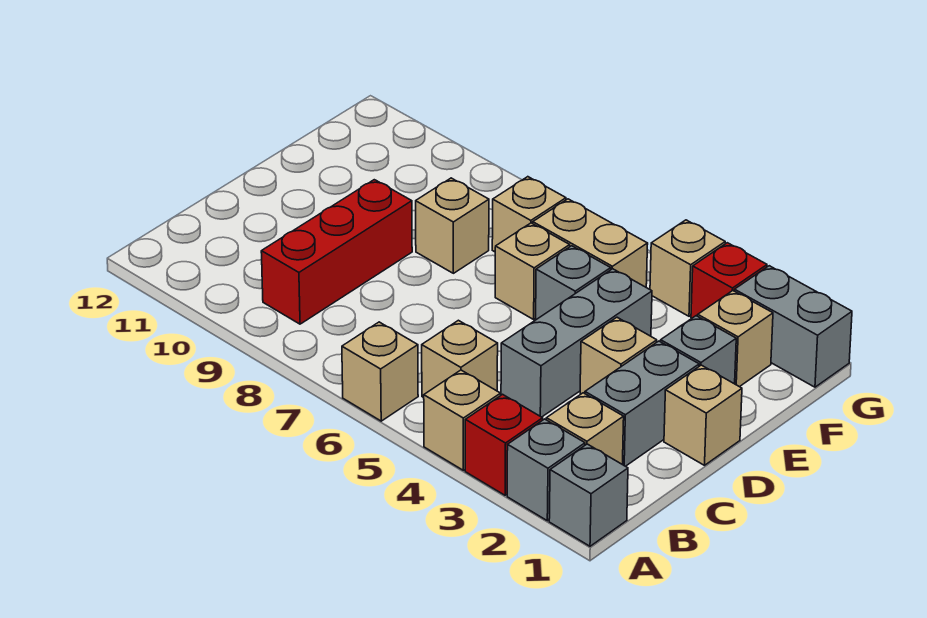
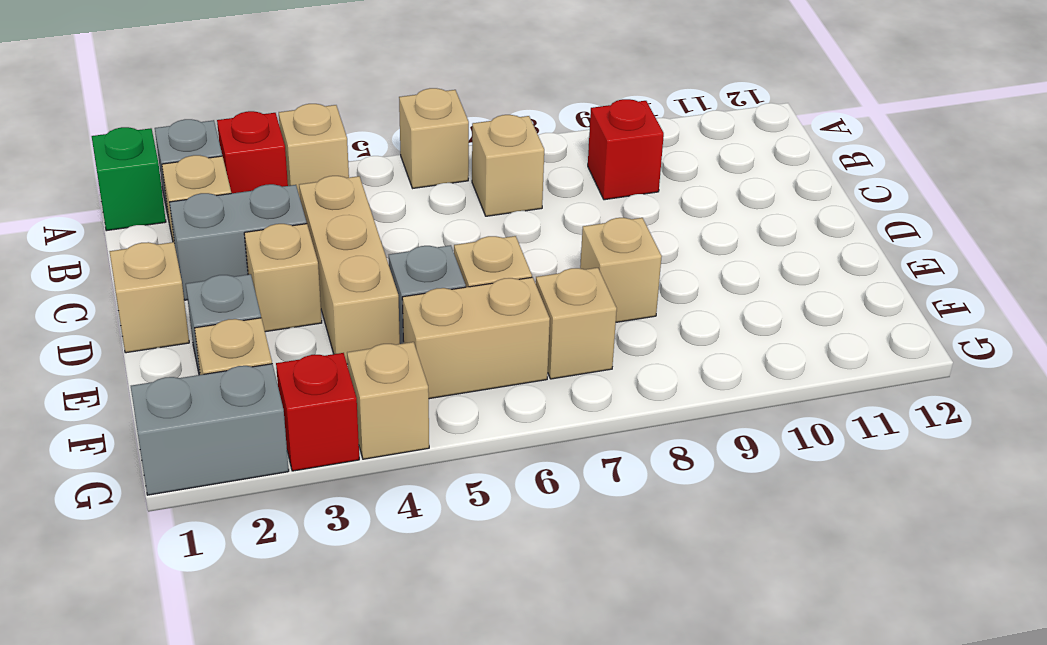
grey brick A1 level 1 -> green brick A1 level 1
tan brick B5 level 1 -> tan brick B7 level 1
red brick B9:D9 level 1 -> red brick B9 level 1
grey brick C2:D2 level 1 -> grey brick C2:C3 level 1
grey brick C4:E4 level 1 -> tan brick C4:E4 level 1

